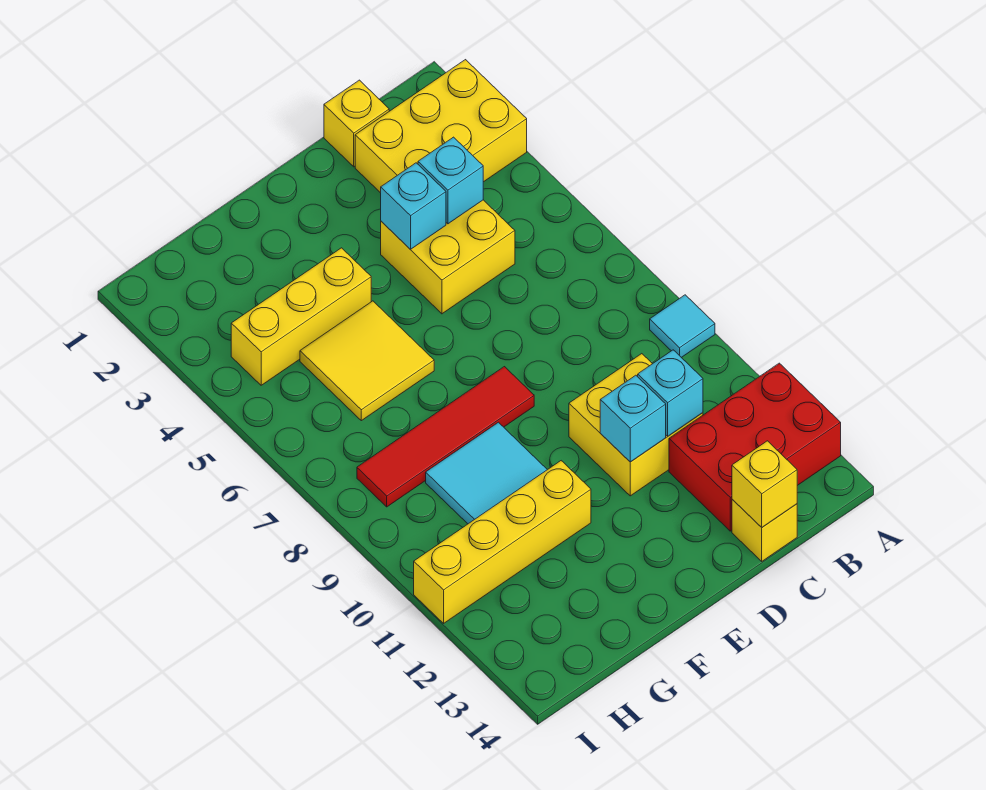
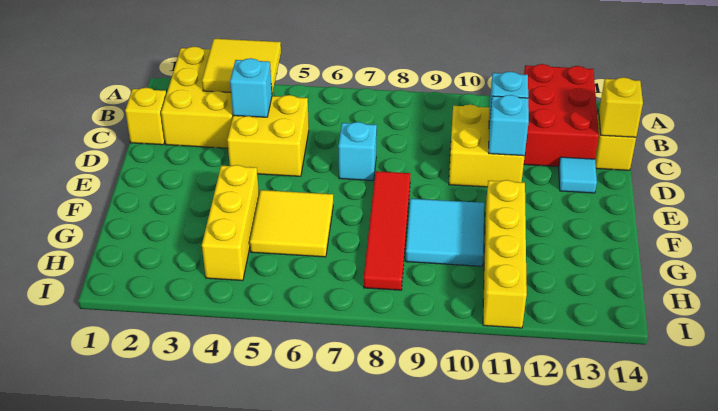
none -> yellow tile A3:B4 level 2
cyan tile A9 level 1 -> cyan tile D13 level 1
cyan brick D4 level 2 -> cyan brick D7 level 1

